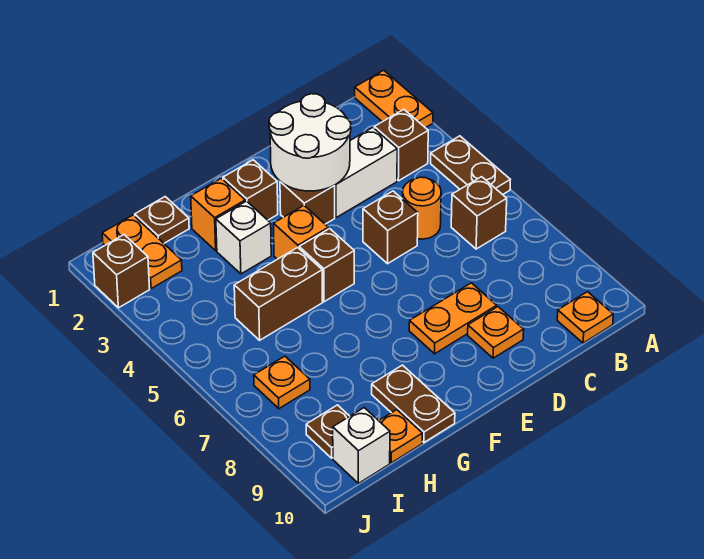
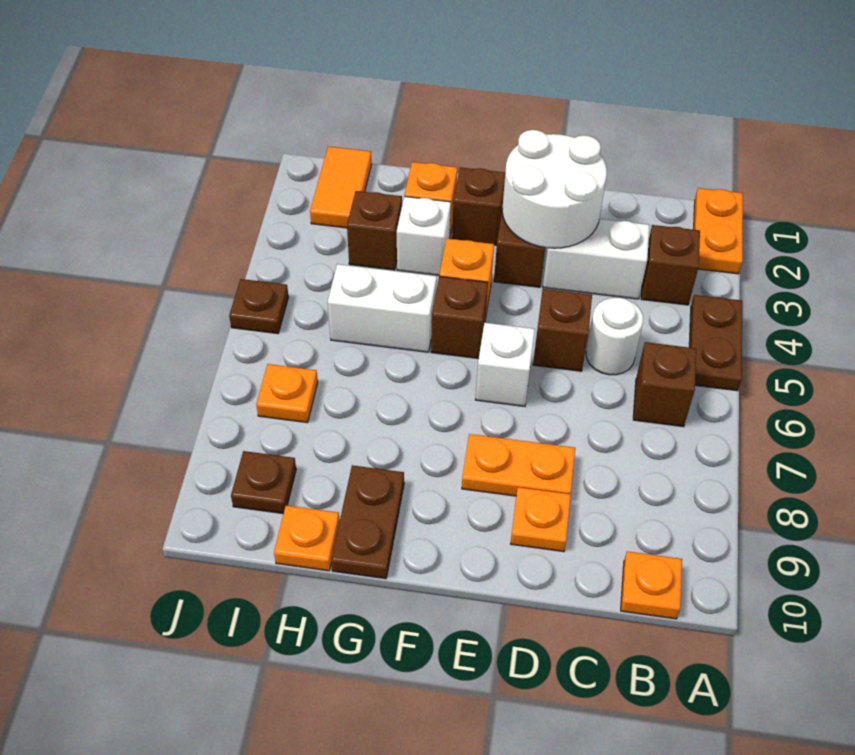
orange round brick C5 level 1 -> white round brick C5 level 1
brown brick G5:H5 level 1 -> white brick G5:H5 level 1
brown plate H1 level 1 -> brown plate J5 level 1
orange plate I1:I2 level 1 -> orange tile I1:I2 level 1
white brick I10 level 1 -> white brick E6 level 1
brown brick J2 level 1 -> brown brick H3 level 1

